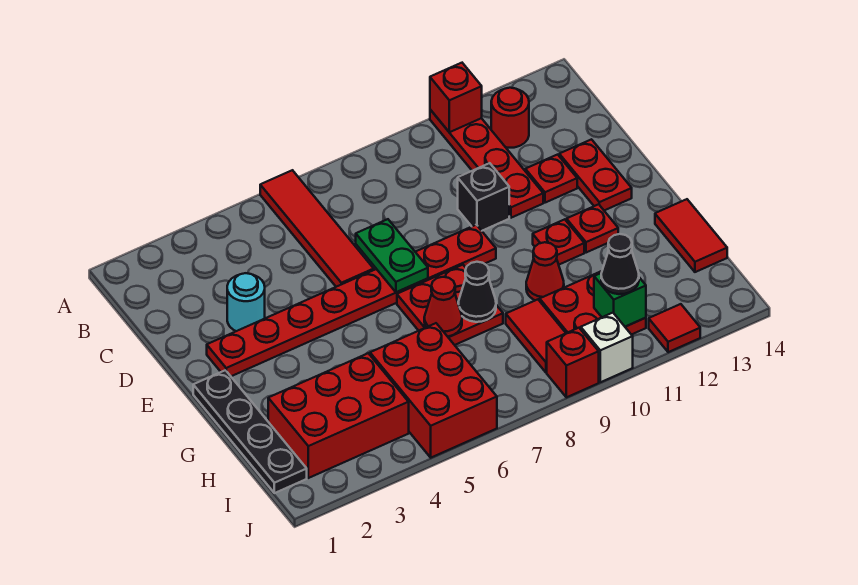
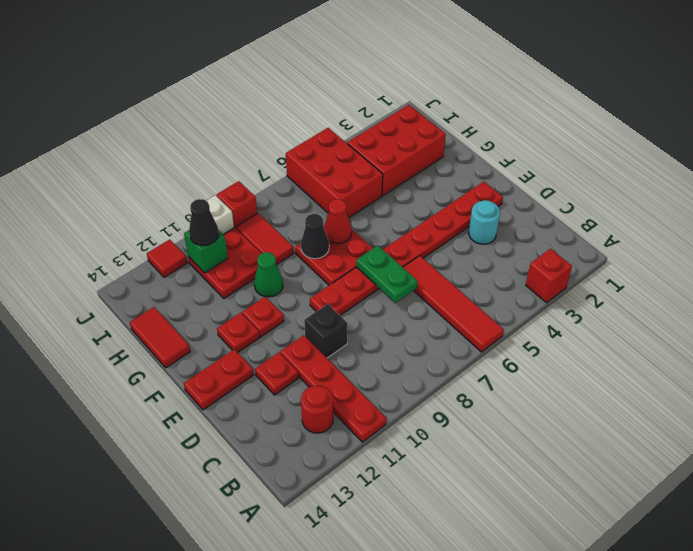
red brick A11 level 2 -> red brick A3 level 1
red plate D13:E13 level 1 -> red plate E13:E14 level 1
black plate F1:I1 level 1 -> none
red cone G10 level 1 -> green cone G10 level 1

